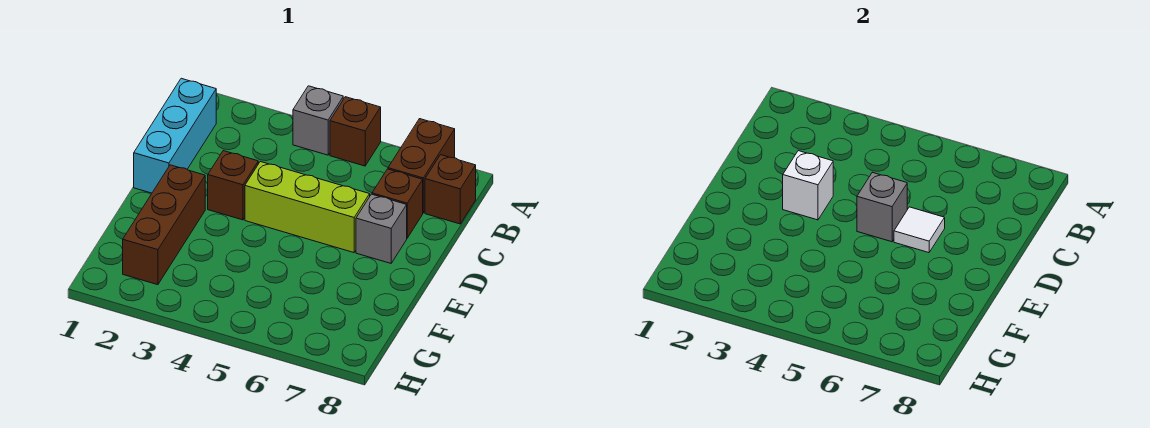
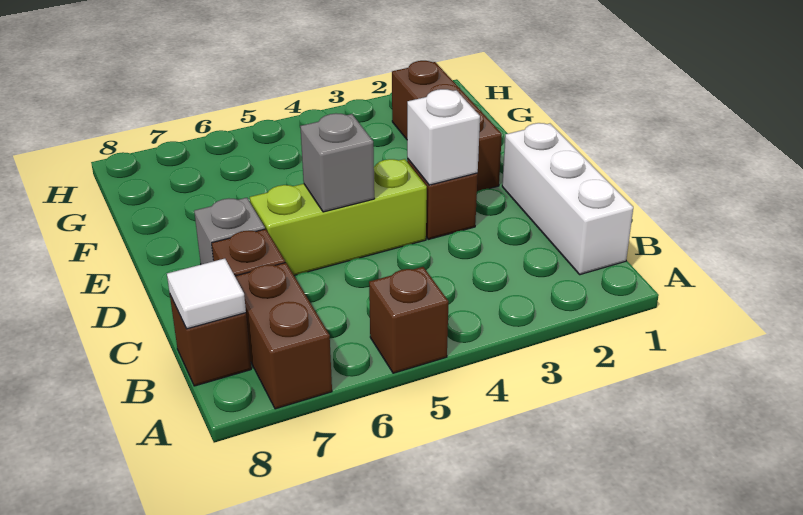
grey brick A4 level 1 -> none
cyan brick B1:D1 level 1 -> white brick B1:D1 level 1
white tile D6 level 2 -> white tile B8 level 2

